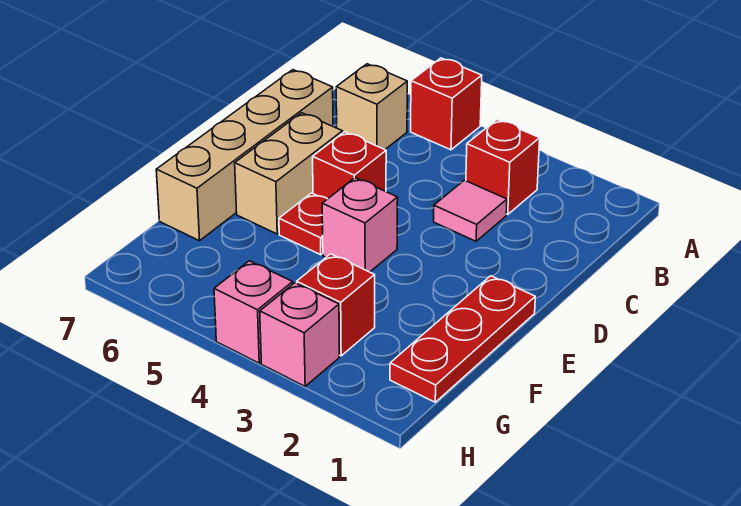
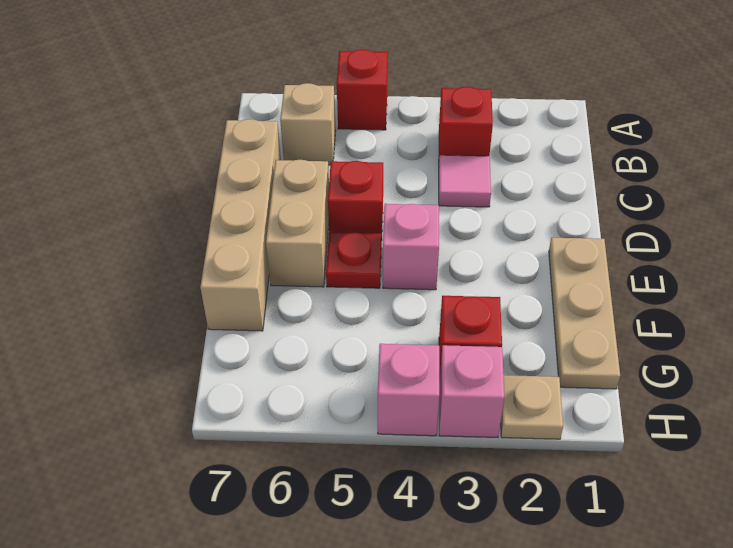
red plate E1:G1 level 1 -> tan plate E1:G1 level 1
none -> tan plate H2 level 1

